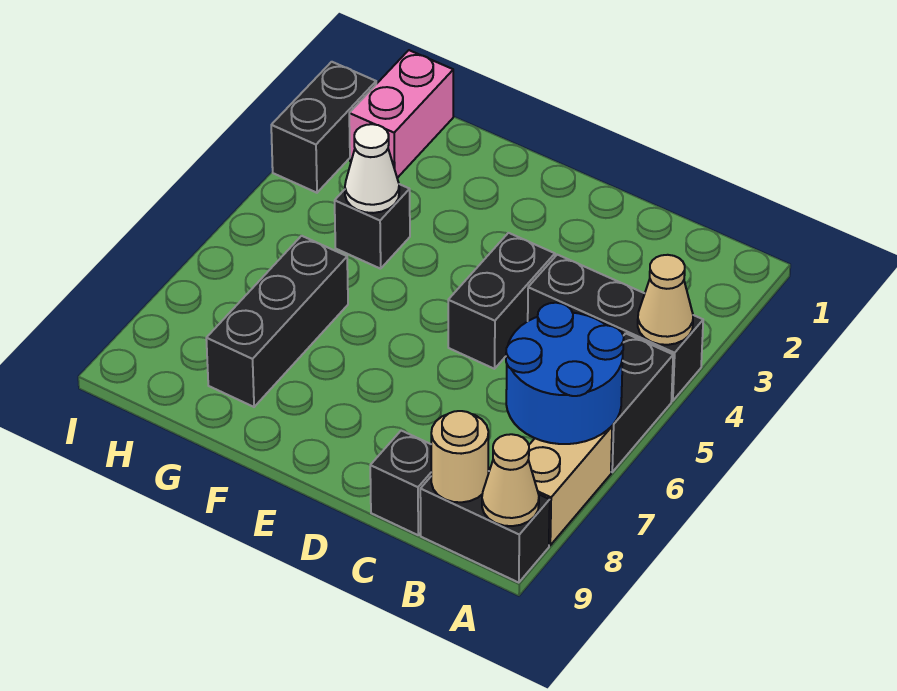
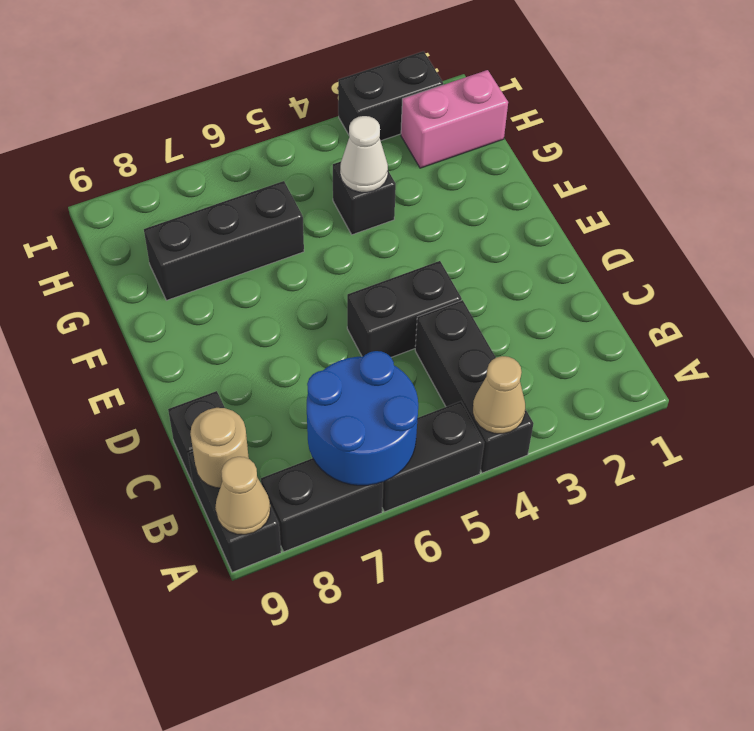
tan brick A7:A8 level 1 -> black brick A7:A8 level 1

